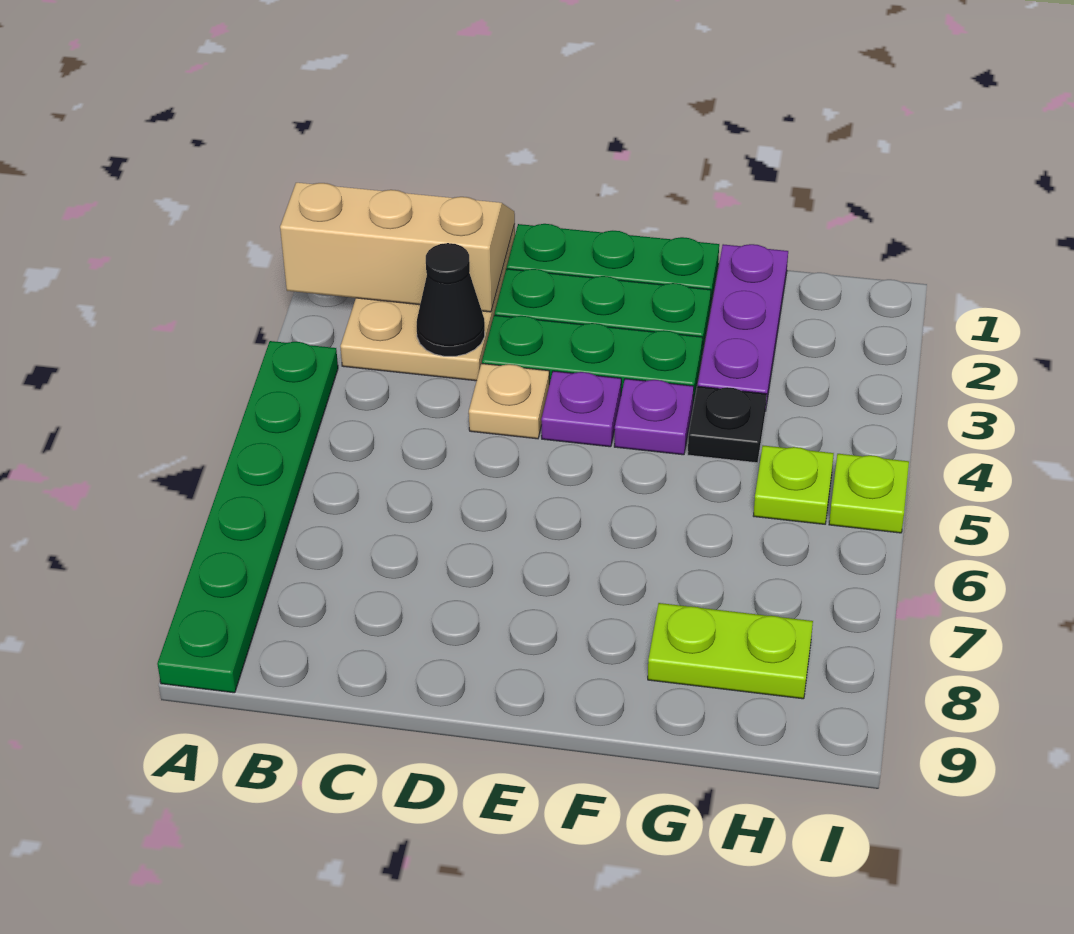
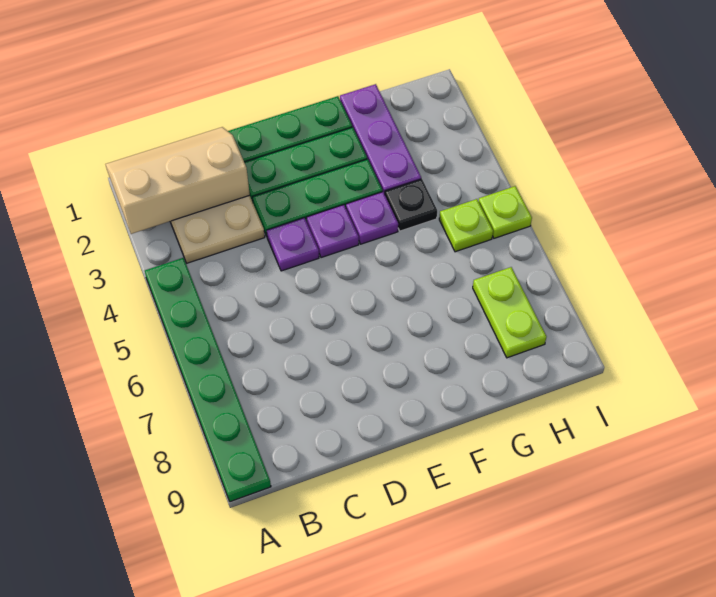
black cone C3 level 2 -> none
tan plate D4 level 1 -> purple plate D4 level 1
lime plate G8:H8 level 1 -> lime plate H7:H8 level 1

